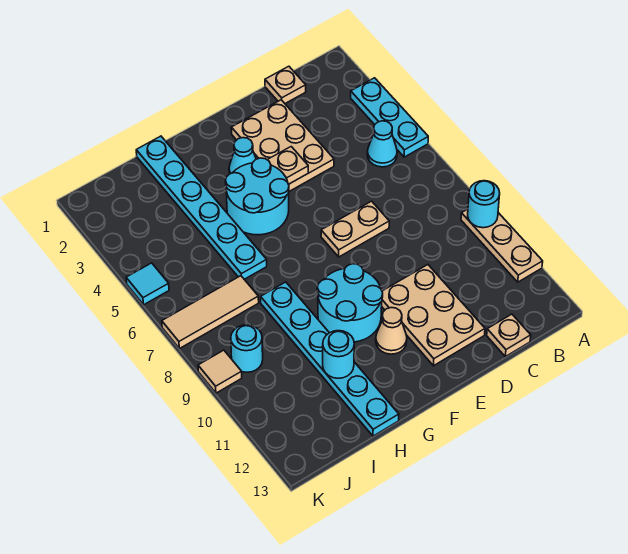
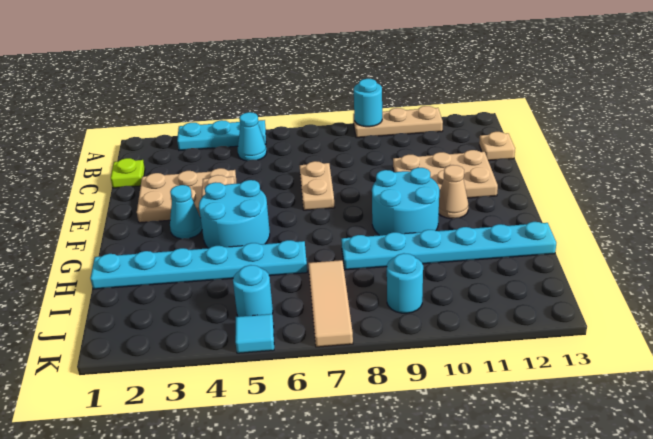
tan plate C1 level 1 -> lime plate C1 level 1
cyan round brick H11 level 2 -> cyan round brick J5 level 1
tan tile K9 level 1 -> none

